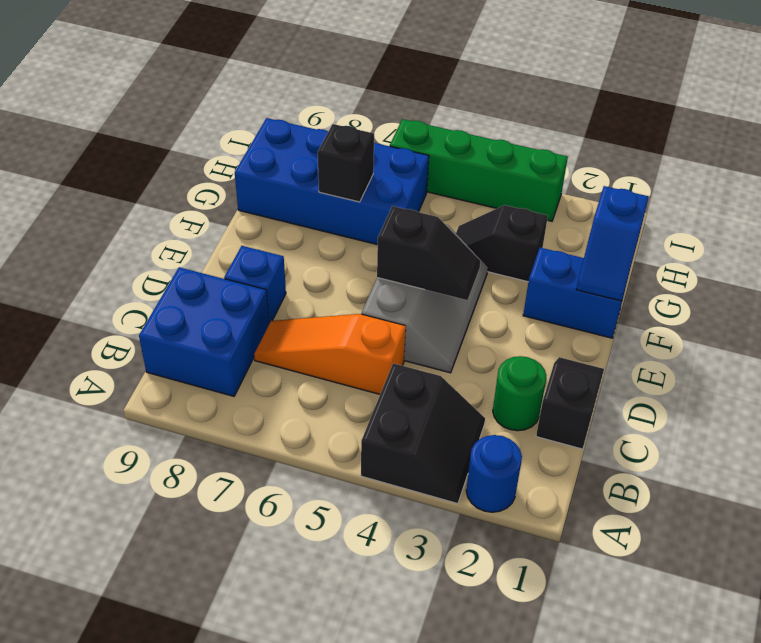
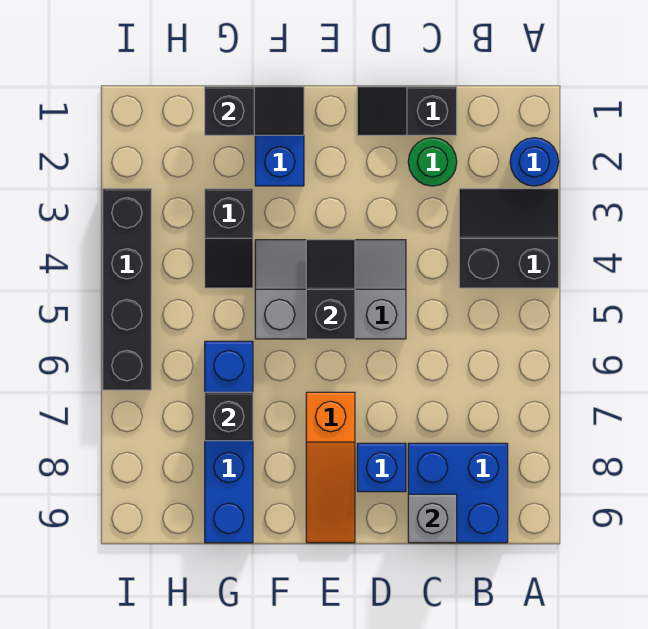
orange slope C5:C7 level 1 top 5 -> orange slope E7:E9 level 1 top 7
none -> grey brick C9 level 2
blue slope F1:G1 level 2 top G -> black slope F1:G1 level 2 top G
blue brick G6:H9 level 1 -> blue brick G6:G9 level 1
green brick I3:I6 level 1 -> black brick I3:I6 level 1

